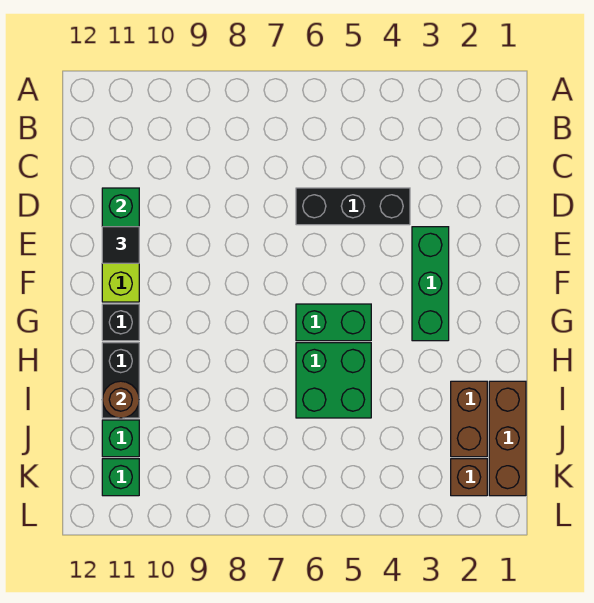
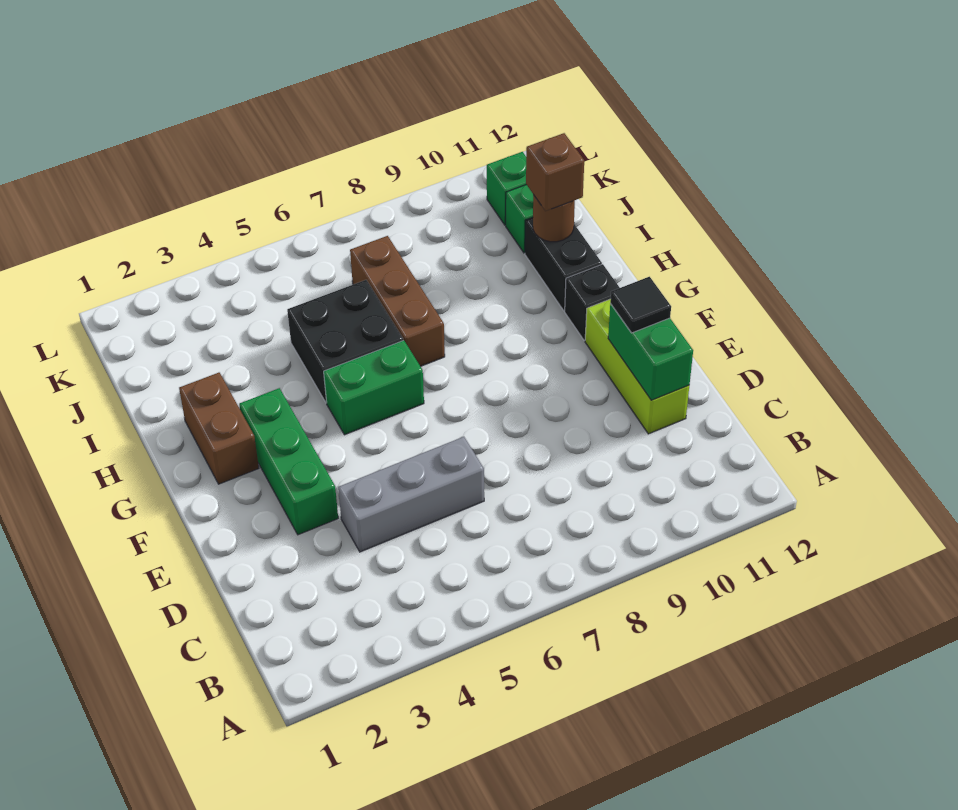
black brick D4:D6 level 1 -> grey brick D4:D6 level 1
green brick H5:I6 level 1 -> black brick H5:I6 level 1
brown brick I1:K1 level 1 -> brown brick H7:J7 level 1
brown brick I2:J2 level 1 -> brown brick G2:H2 level 1
brown brick K2 level 1 -> brown brick I11 level 3

